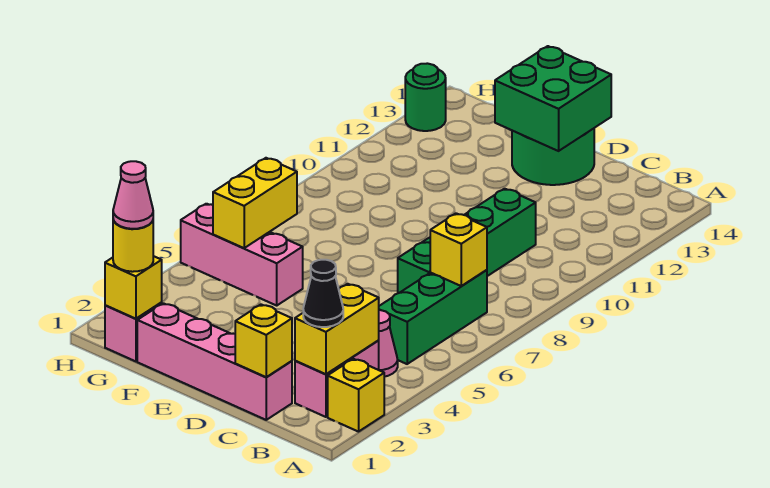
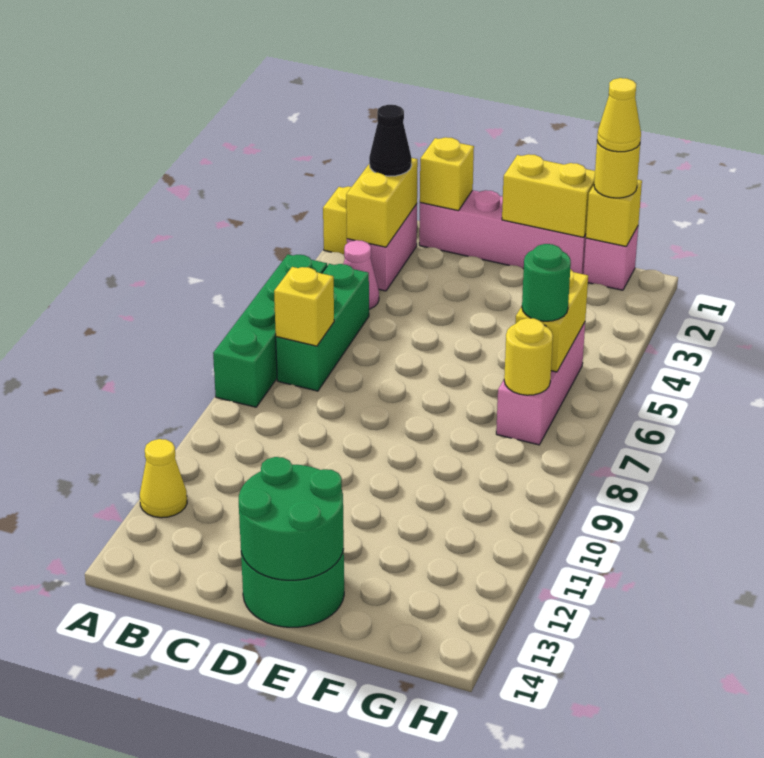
none -> yellow cone A12 level 1
green brick C7:C10 level 1 -> green brick A5:A8 level 1
green brick D13:E14 level 2 -> green round brick D13:E14 level 2
none -> yellow brick E1:F1 level 2
pink brick F5:H5 level 1 -> pink brick G5:G7 level 1
pink cone G1 level 4 -> yellow cone G1 level 4
none -> yellow round brick G7 level 2
green round brick H13 level 1 -> green round brick G6 level 3

